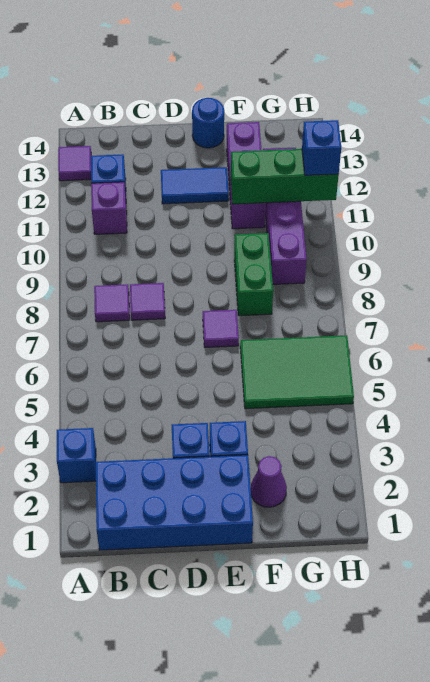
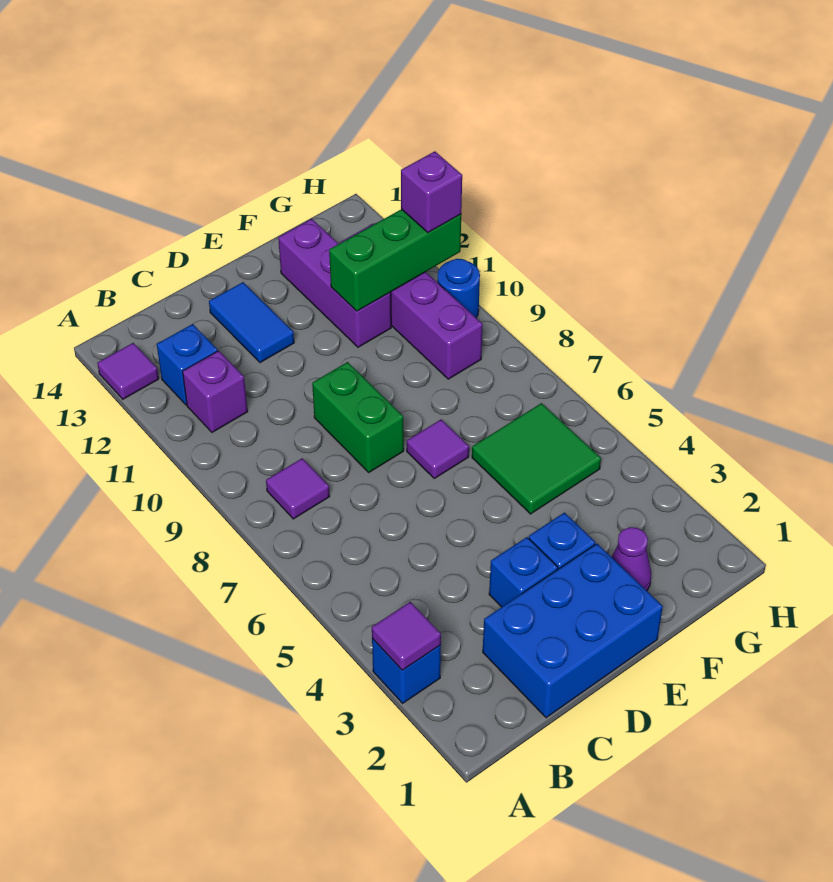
blue brick B1:E2 level 1 -> blue brick C1:E2 level 1
purple tile C8 level 1 -> purple tile A3 level 2
blue tile D12:E12 level 1 -> blue tile D12:D13 level 1
blue round brick E14 level 1 -> blue round brick H10 level 1
green tile F5:H6 level 1 -> green tile F5:G6 level 1
green brick F8:F9 level 1 -> green brick D8:D9 level 1
blue brick H11 level 3 -> purple brick H11 level 3

